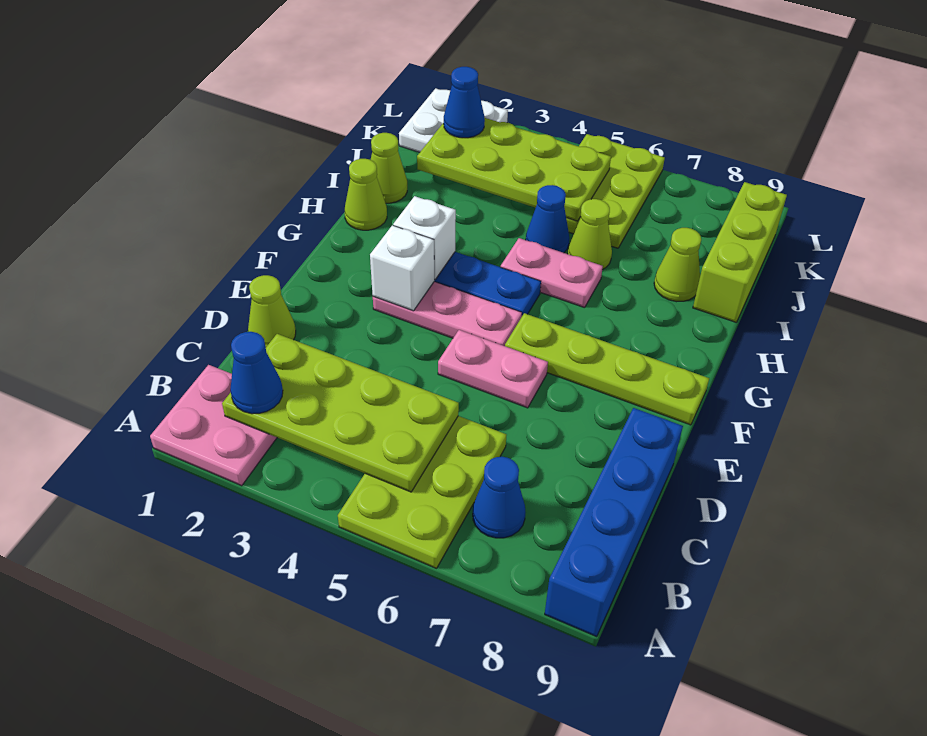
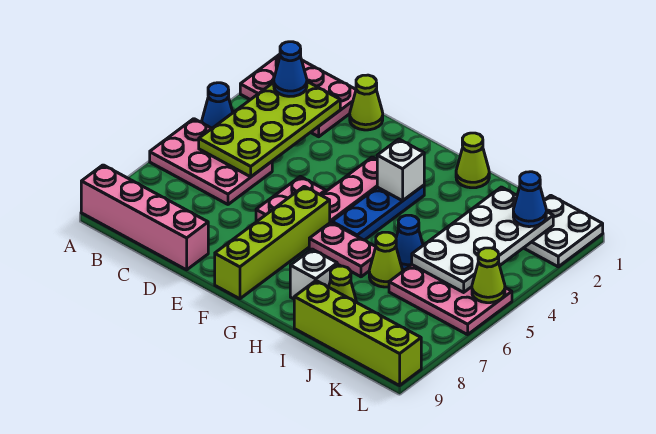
pink plate A1:B2 level 1 -> pink plate A1:C2 level 1
lime plate A5:C6 level 1 -> pink plate A5:C6 level 1
blue brick A9:D9 level 1 -> pink brick A9:D9 level 1
blue cone B7 level 1 -> blue cone A4 level 1
white brick F3 level 2 -> white brick H8 level 1
lime plate F6:F9 level 1 -> lime brick F6:F9 level 1
pink plate H5:H6 level 1 -> pink plate G6:H6 level 1
lime cone I1 level 1 -> lime cone L5 level 2
lime brick I9:K9 level 1 -> lime brick I9:L9 level 1
lime plate J2:K5 level 2 -> white plate J2:K5 level 2
lime plate J5:L6 level 1 -> pink plate J5:L6 level 1

